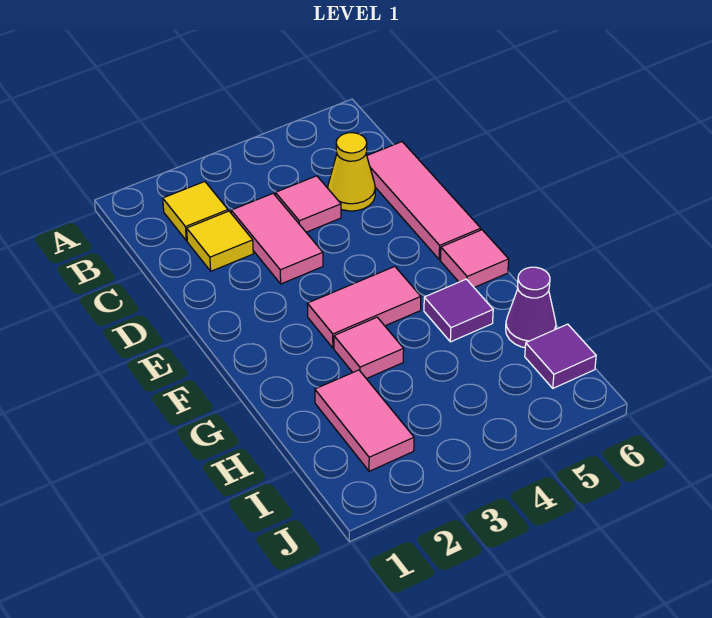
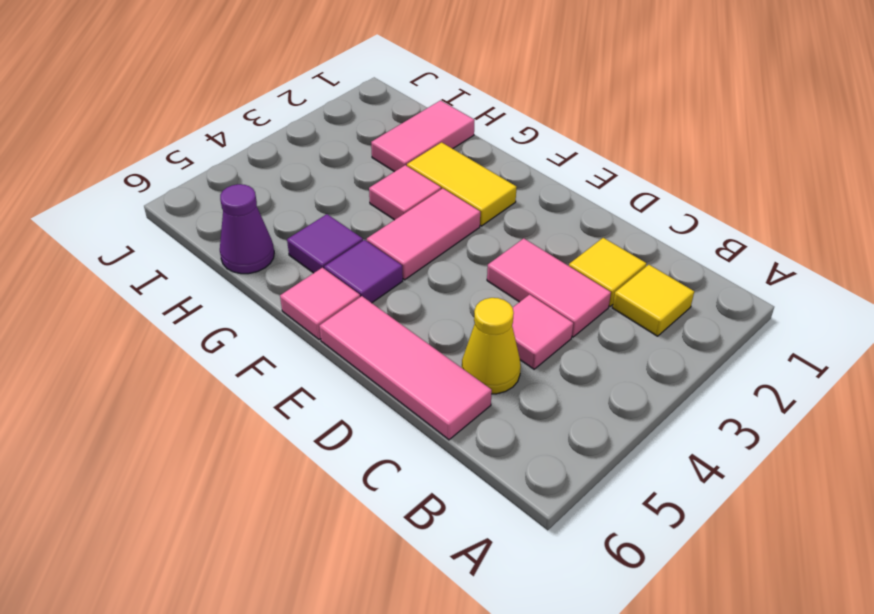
none -> yellow tile F2:G2 level 1
pink tile H2:I2 level 1 -> pink tile H1:H2 level 1
purple tile I6 level 1 -> purple tile F5 level 1

